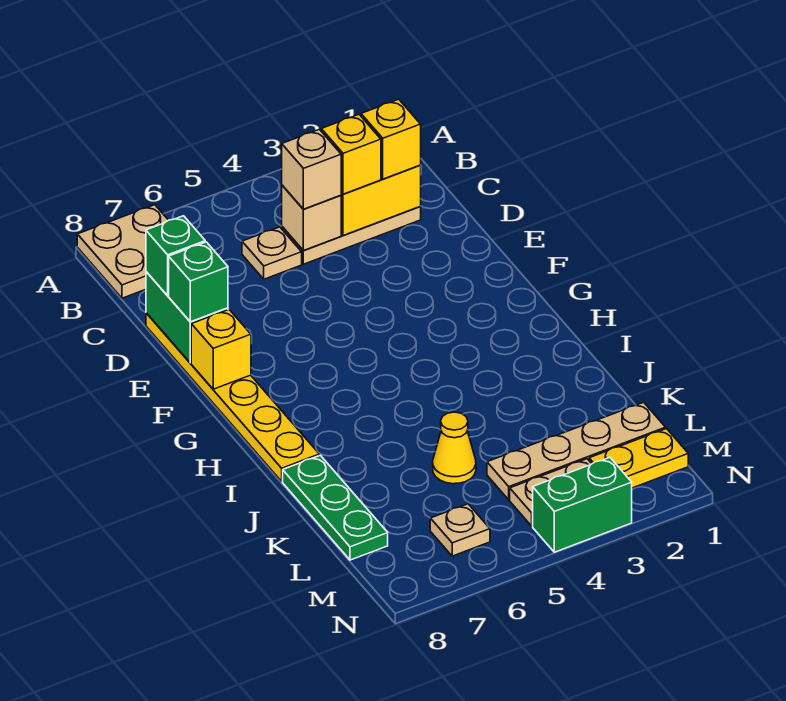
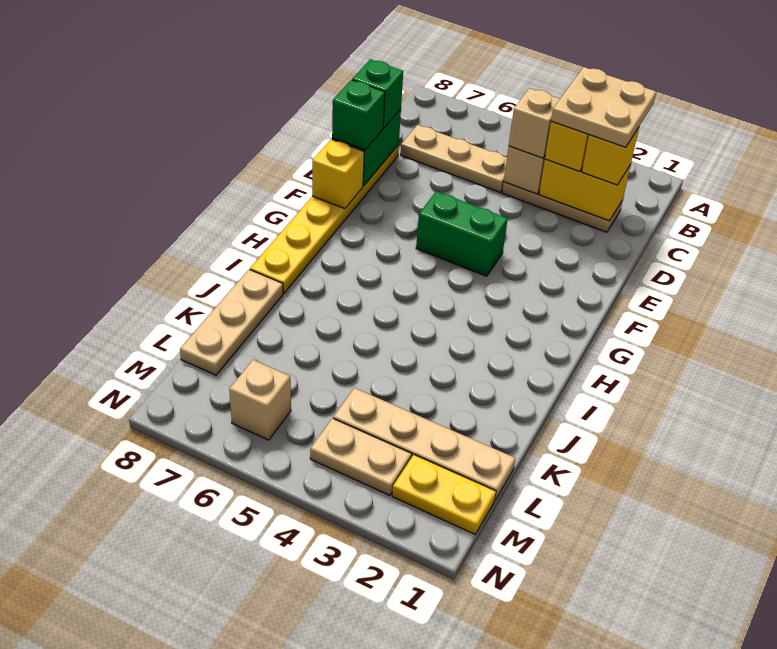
tan plate A7:B8 level 1 -> tan plate B2:C3 level 4
tan plate C5 level 1 -> tan plate C5:C7 level 1
green plate J8:L8 level 1 -> tan plate J8:L8 level 1
yellow cone K5 level 1 -> none
tan plate M6 level 1 -> tan brick M6 level 1
green brick N3:N4 level 1 -> green brick F4:F5 level 1

